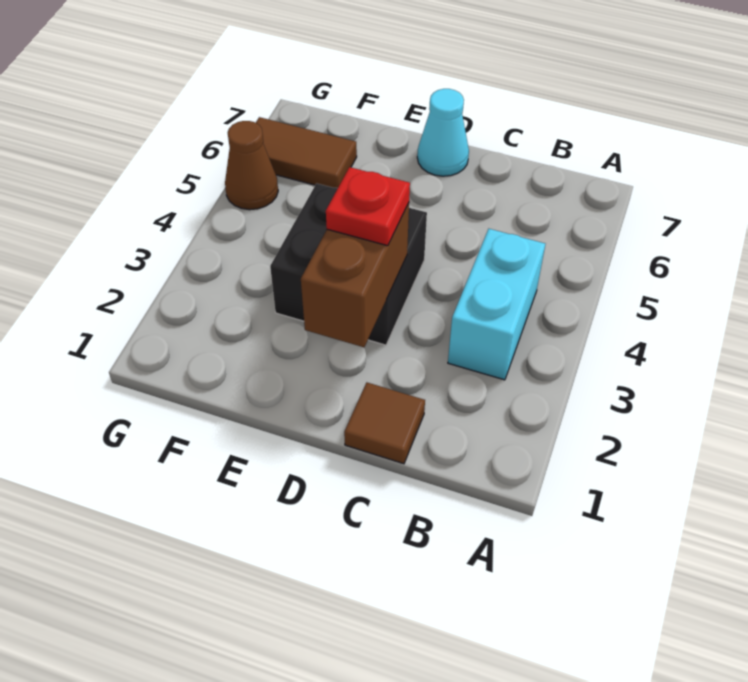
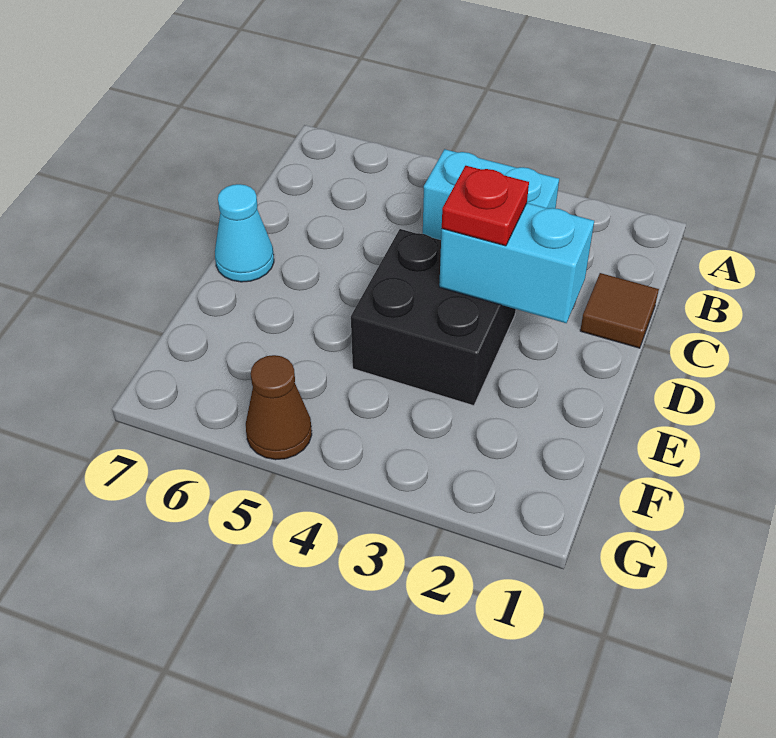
brown brick D2:D3 level 2 -> cyan brick D2:D3 level 2
brown tile F6:G6 level 1 -> none

